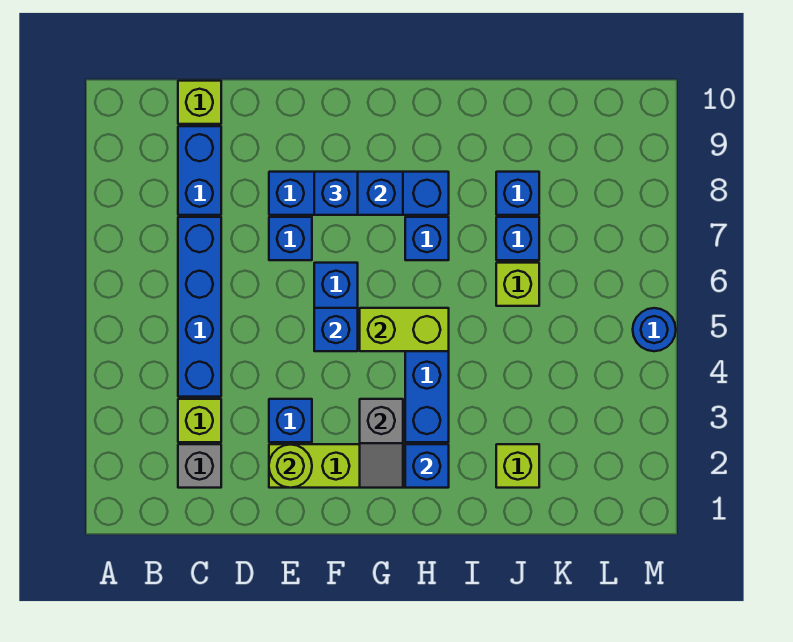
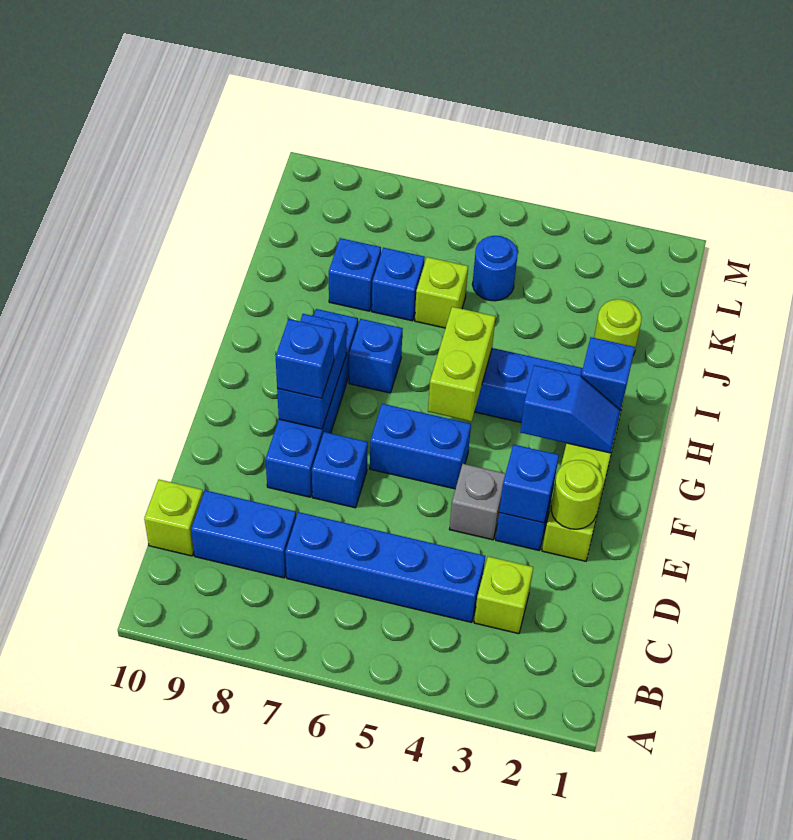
grey brick C2 level 1 -> grey brick E4 level 1
blue brick F5 level 2 -> blue brick E3 level 2
grey slope G2:G3 level 2 top 3 -> blue slope G2:G3 level 2 top 3
lime brick J2 level 1 -> lime round brick J2 level 1
blue round brick M5 level 1 -> blue round brick K5 level 1

